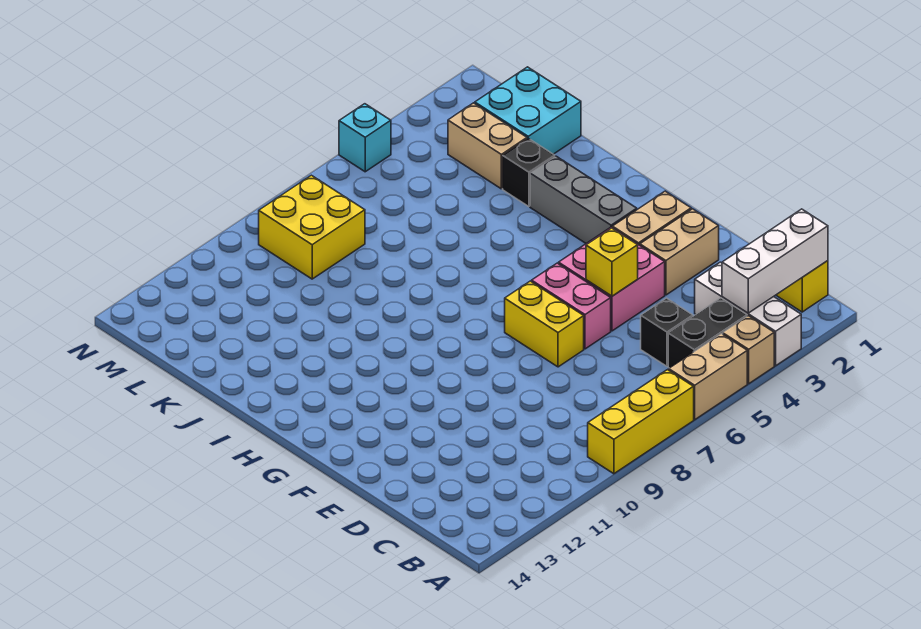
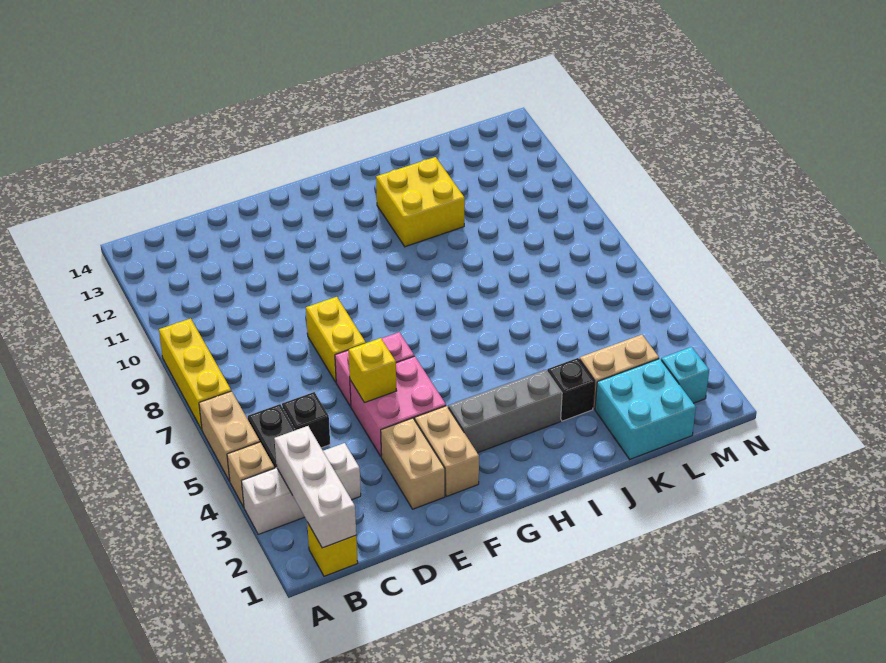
yellow brick E7:F7 level 1 -> yellow brick E7:E8 level 1
yellow brick L8:M9 level 1 -> yellow brick I11:J12 level 1
cyan brick N5 level 1 -> cyan brick M2 level 1

